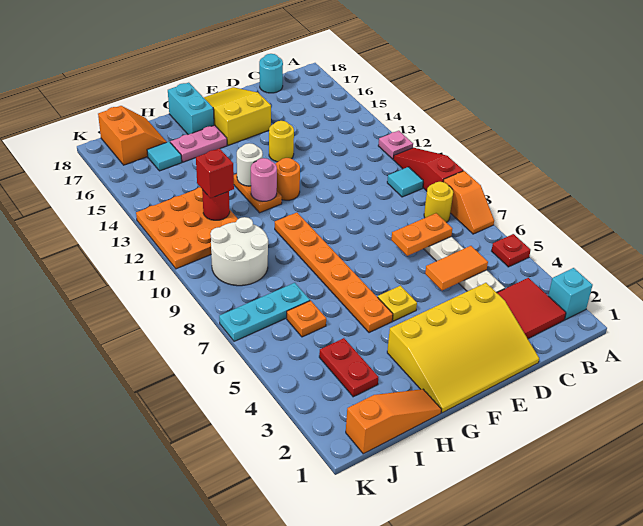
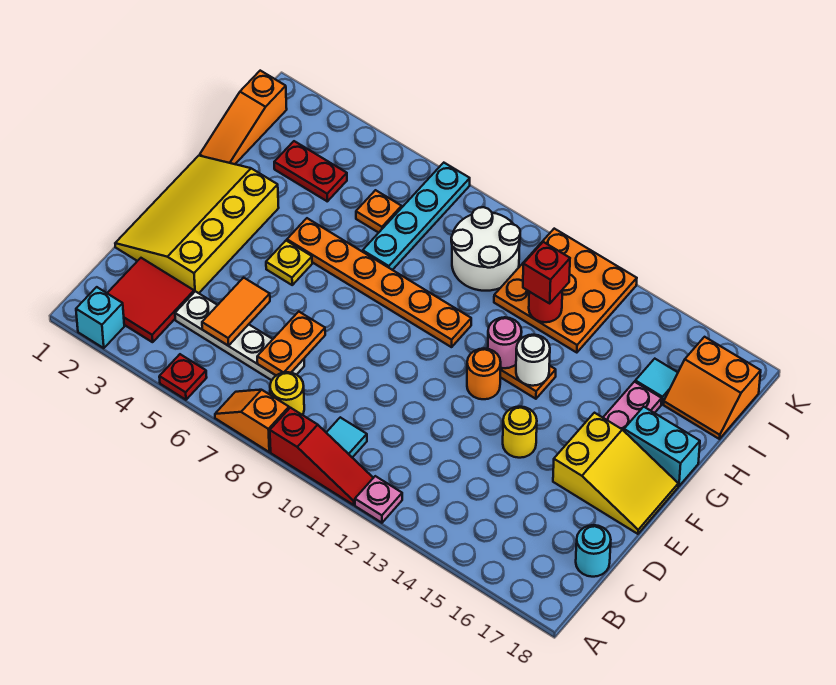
cyan plate I7:K7 level 1 -> cyan plate H7:K7 level 1

